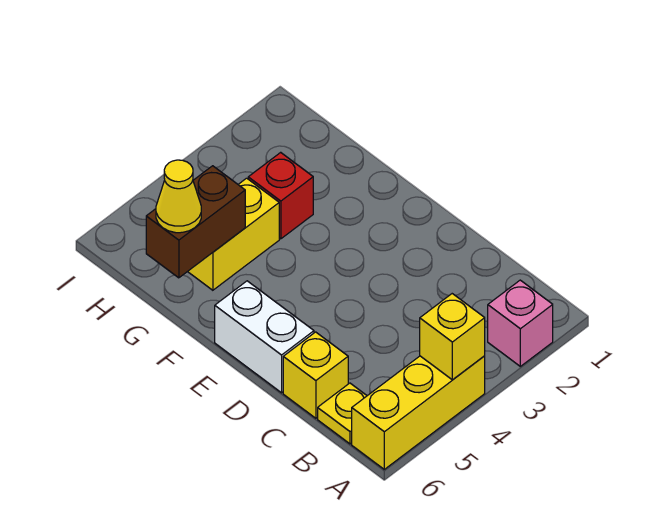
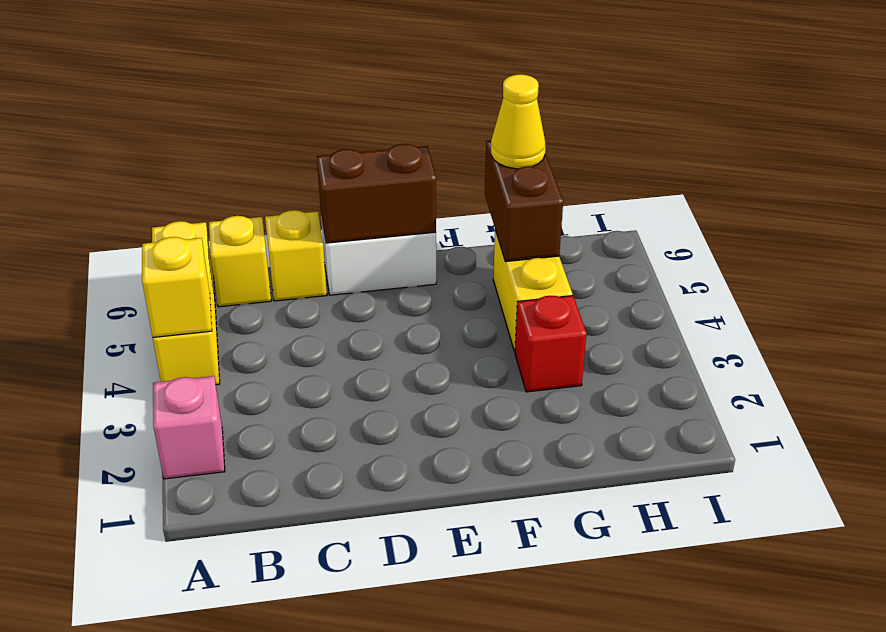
yellow plate B6 level 1 -> yellow brick B6 level 1
none -> brown brick D6:E6 level 2

